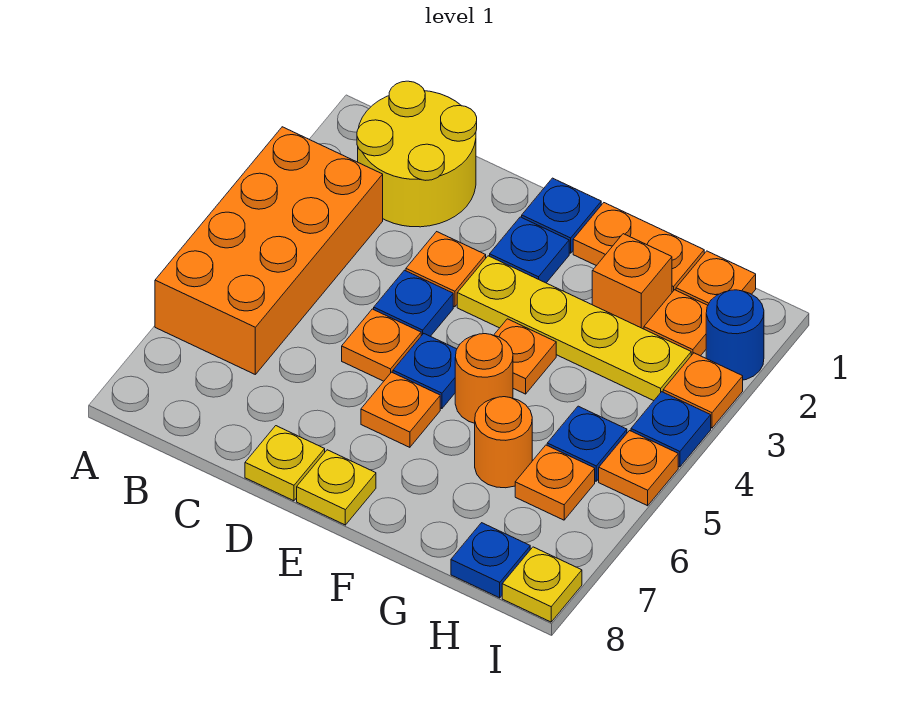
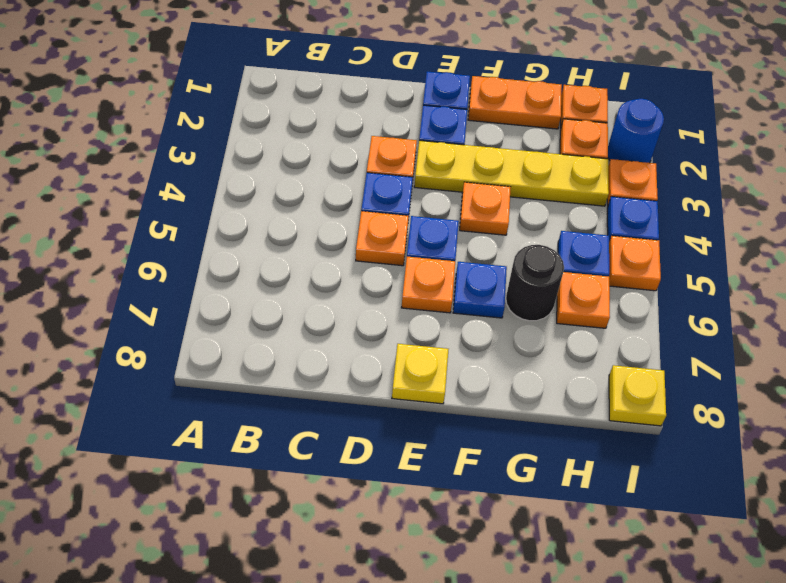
orange brick A3:B6 level 1 -> none
yellow round brick B1:C2 level 1 -> none
yellow plate D8 level 1 -> none
orange round brick F5 level 1 -> none
orange brick G2 level 1 -> none
orange round brick G6 level 1 -> black round brick G6 level 1
blue plate H8 level 1 -> blue plate F6 level 1

